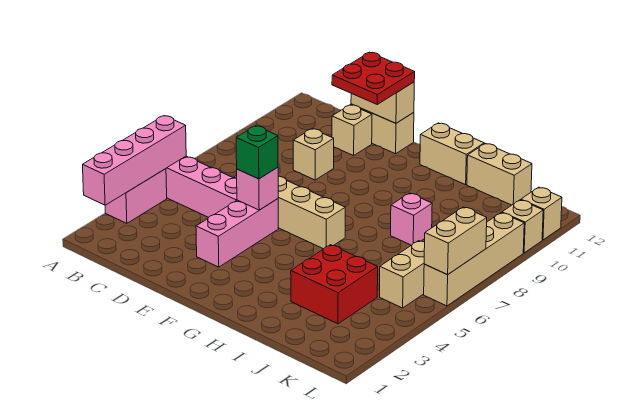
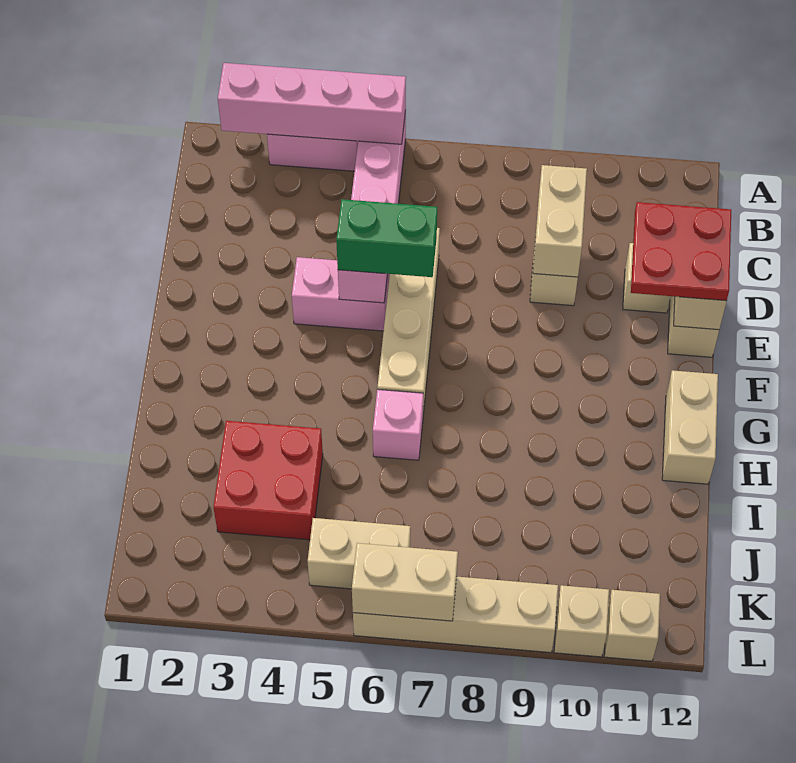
pink brick E3:E5 level 1 -> pink brick E4:E5 level 1
green brick E5 level 3 -> green brick E5:E6 level 3
pink brick I8 level 1 -> pink brick H6 level 1
tan brick I12:J12 level 1 -> tan brick C9:D9 level 2

